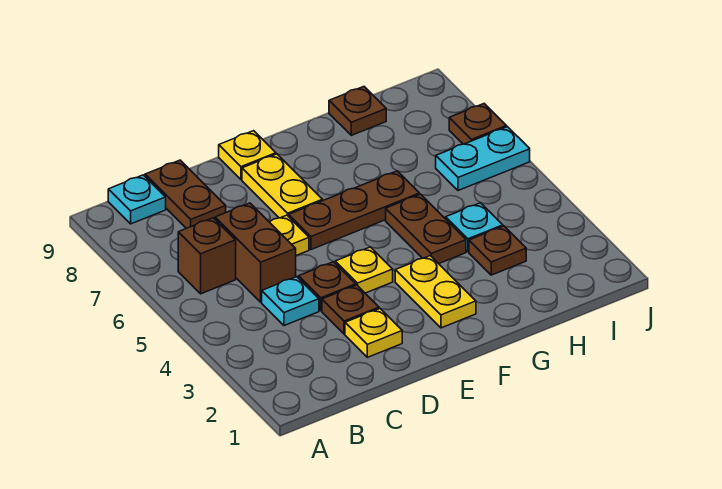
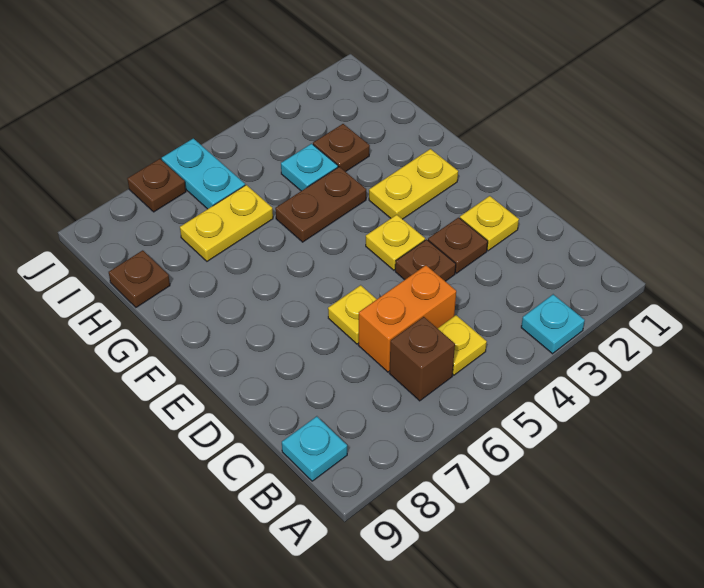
cyan plate C4 level 1 -> cyan plate A3 level 1
brown brick C5:C6 level 1 -> orange brick C5:C6 level 1
brown plate C8:C9 level 1 -> none
brown plate E6:G6 level 1 -> none
yellow plate E7:E8 level 1 -> yellow plate H6:H7 level 1
yellow plate E9 level 1 -> yellow plate B5 level 1

